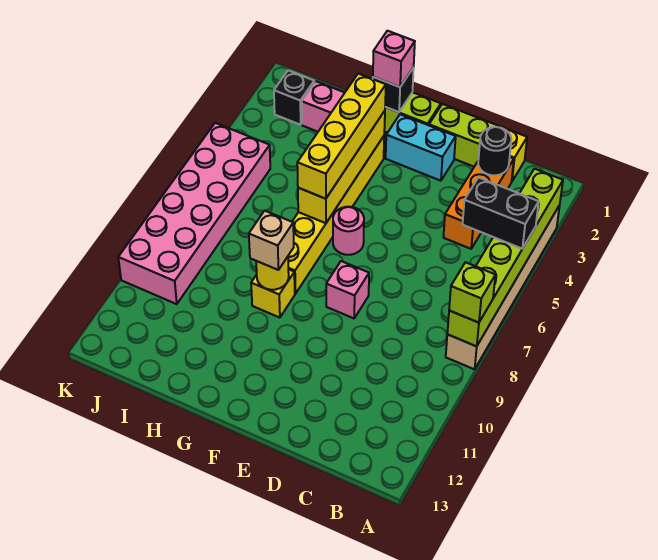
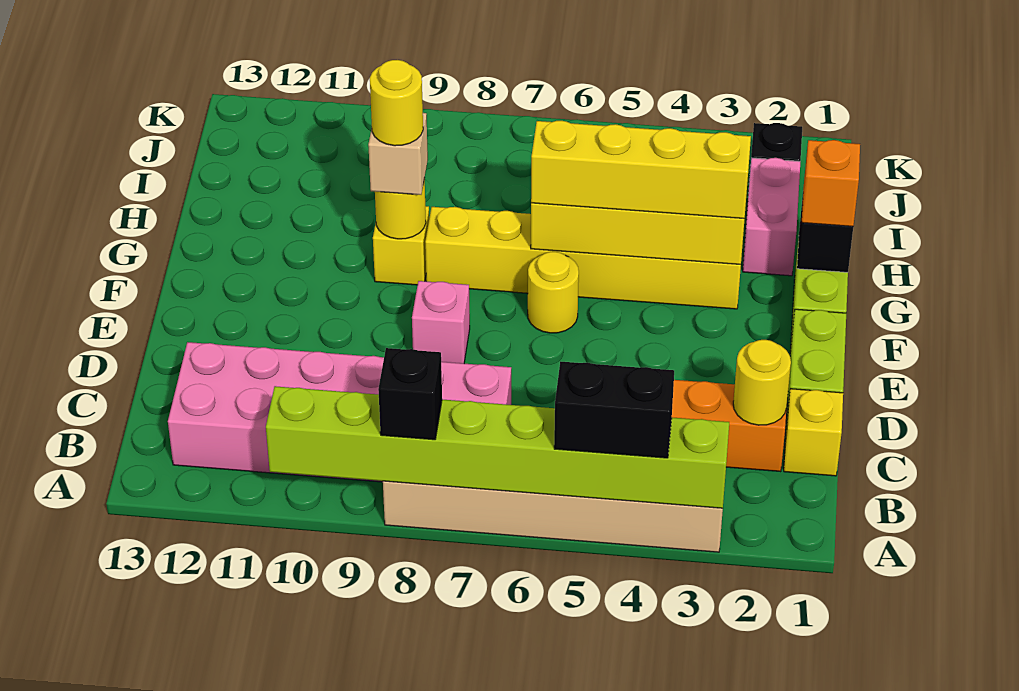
lime brick A3:A8 level 2 -> lime brick A3:A10 level 2
black brick A5:B5 level 3 -> black brick A4:A5 level 3
lime brick A8 level 3 -> black brick A8 level 3
black round brick C2 level 2 -> yellow round brick C2 level 2
cyan brick E2:F2 level 1 -> none
pink round brick F6 level 1 -> yellow round brick F6 level 1
pink brick G1 level 3 -> orange brick G1 level 3
none -> yellow round brick G9 level 4
pink brick J5:K10 level 1 -> pink brick B7:C12 level 1

